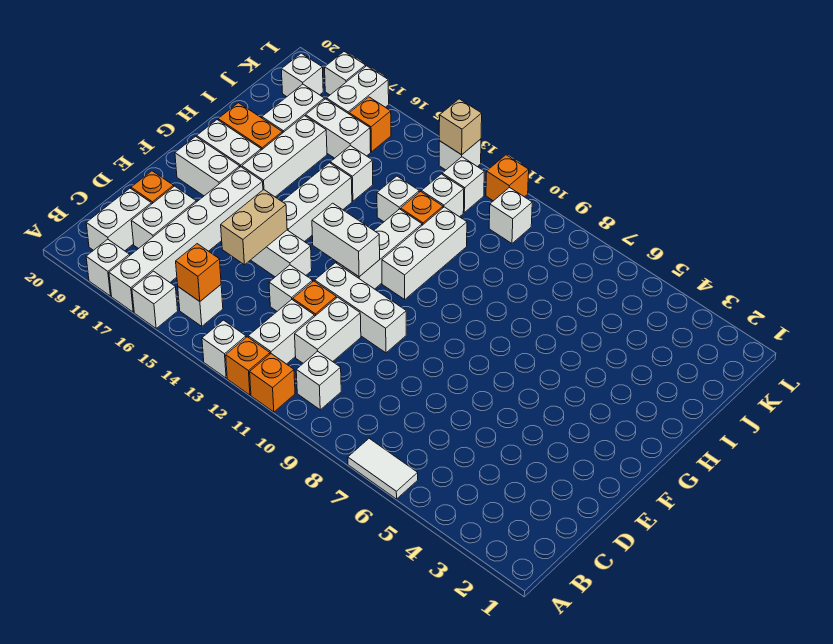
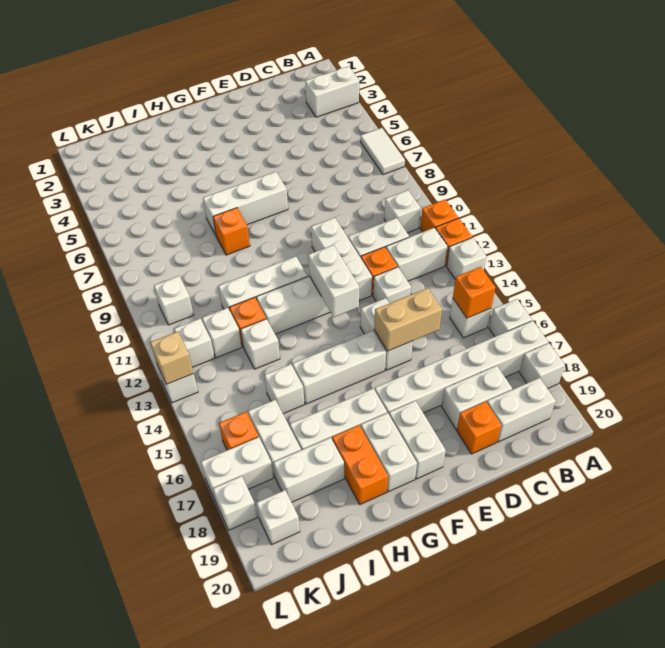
none -> white brick A3:B3 level 1
none -> white brick F7:H7 level 1
orange brick L11 level 1 -> orange brick H8 level 1

